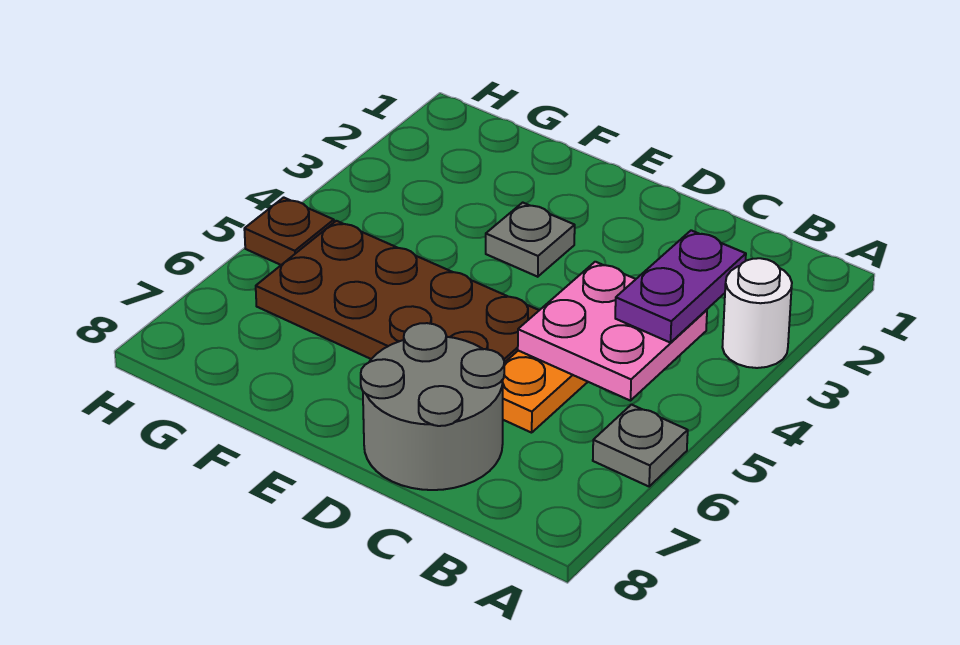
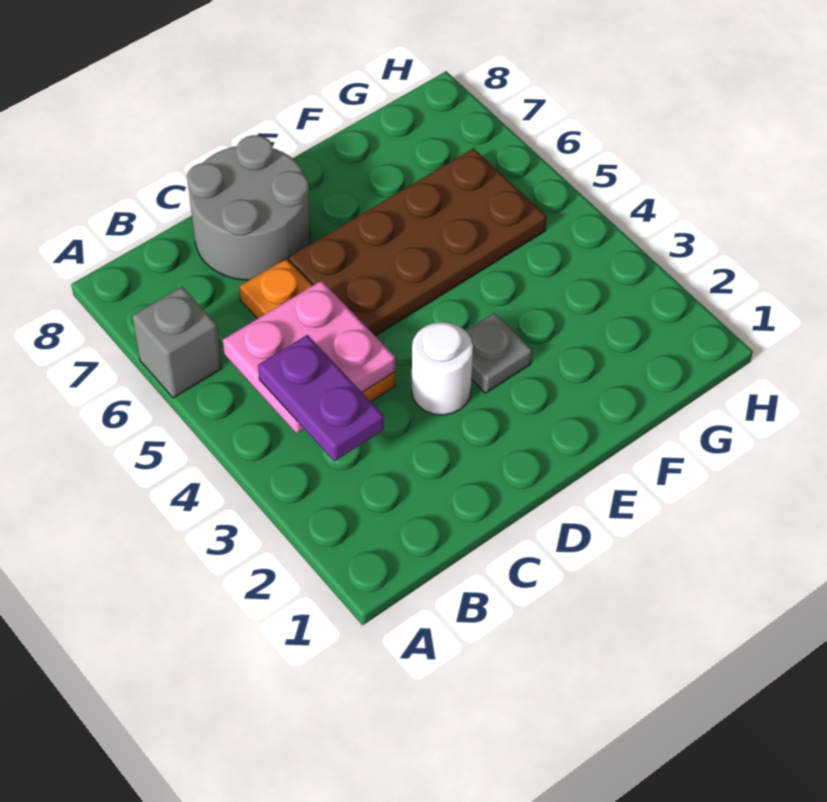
white round brick A3 level 1 -> white round brick D3 level 1
grey plate A6 level 1 -> grey brick A6 level 1
brown plate H5 level 1 -> none

